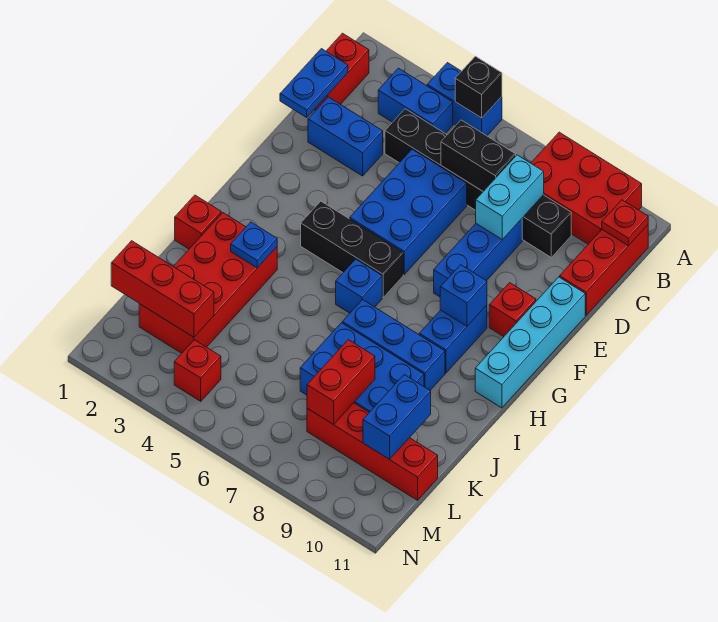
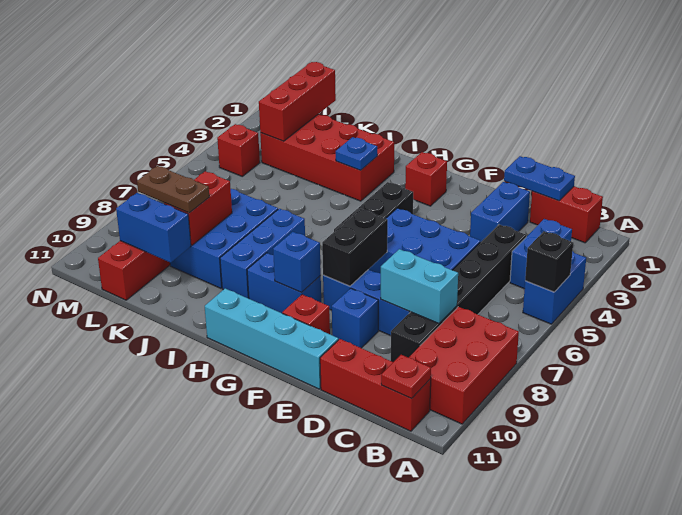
black brick C6:C7 level 2 -> black brick F7:F8 level 2
blue brick H6 level 1 -> blue brick E9 level 1
red brick I1 level 1 -> red brick G2 level 1
red brick K8:L8 level 2 -> red brick K8:K9 level 2
none -> brown plate K9:L9 level 3

